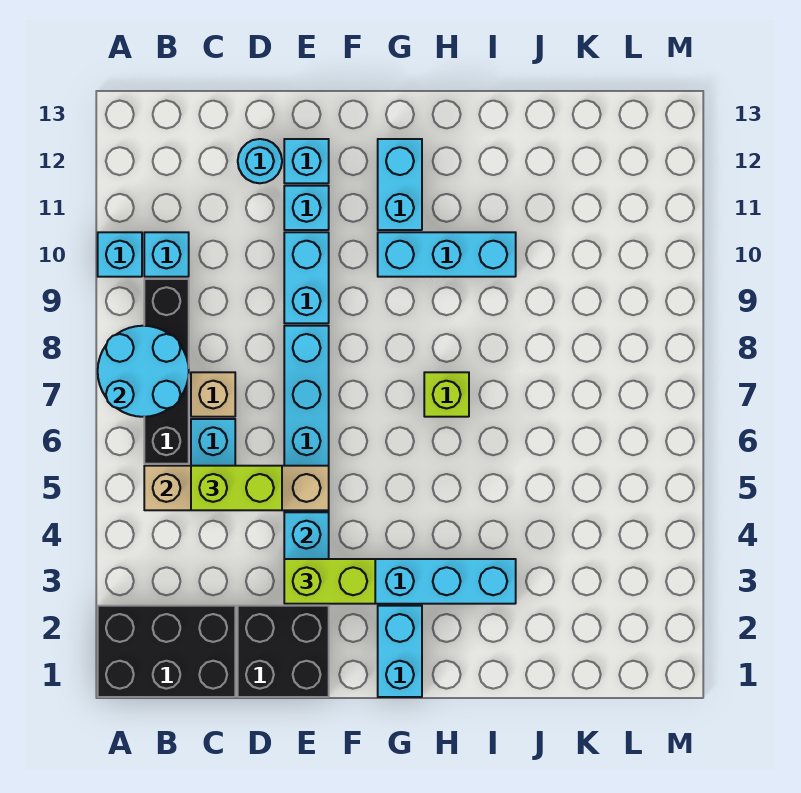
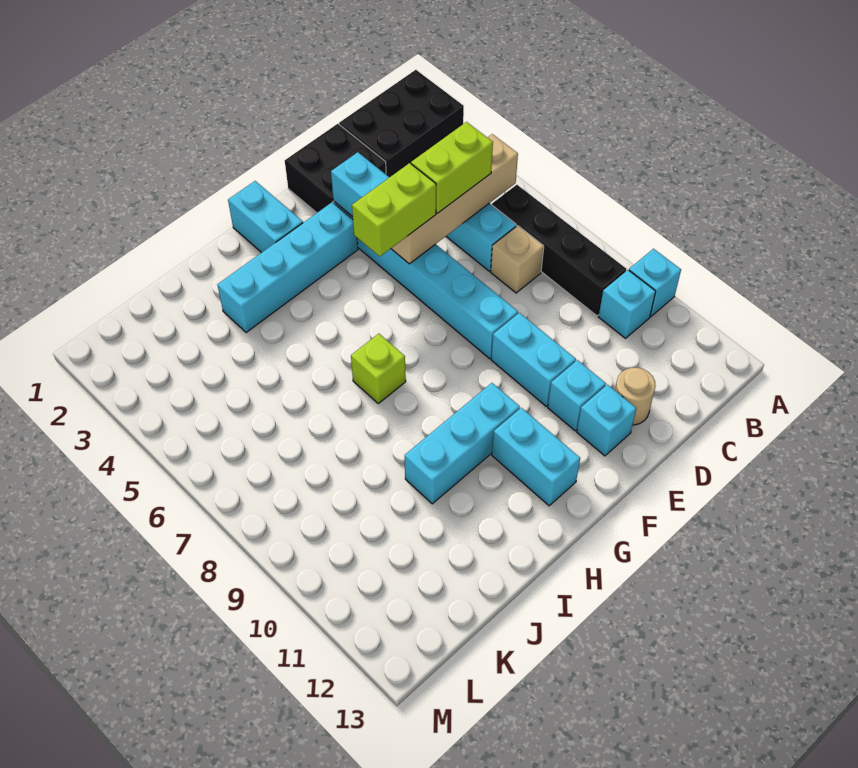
cyan round brick A7:B8 level 2 -> none
cyan round brick D12 level 1 -> tan round brick D12 level 1
lime brick E3:F3 level 3 -> lime brick E5:F5 level 3

